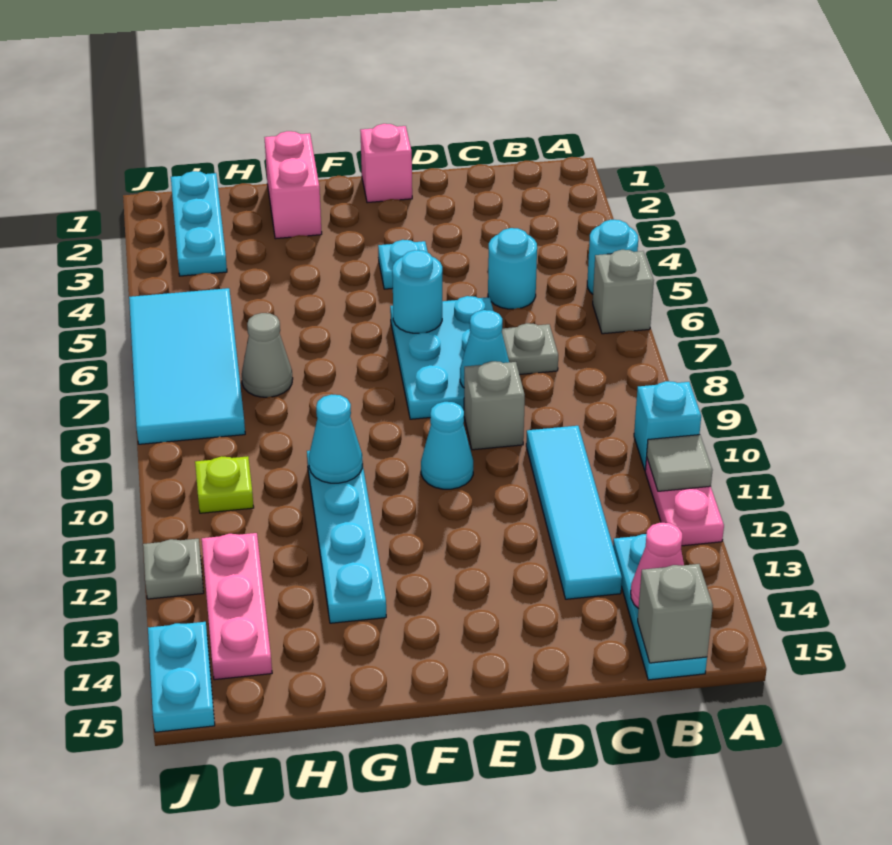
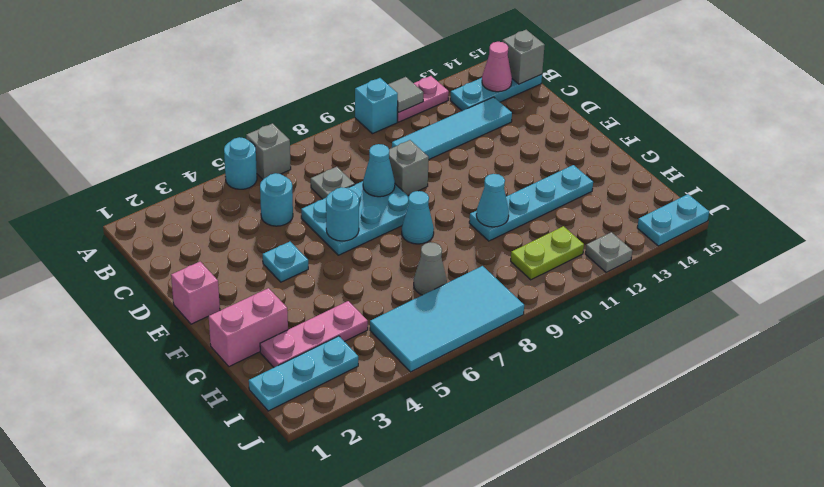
cyan cone E10 level 1 -> cyan cone F8 level 1
lime plate I10 level 1 -> lime plate I10:I11 level 1
pink plate I12:I14 level 1 -> pink plate H2:H4 level 1

